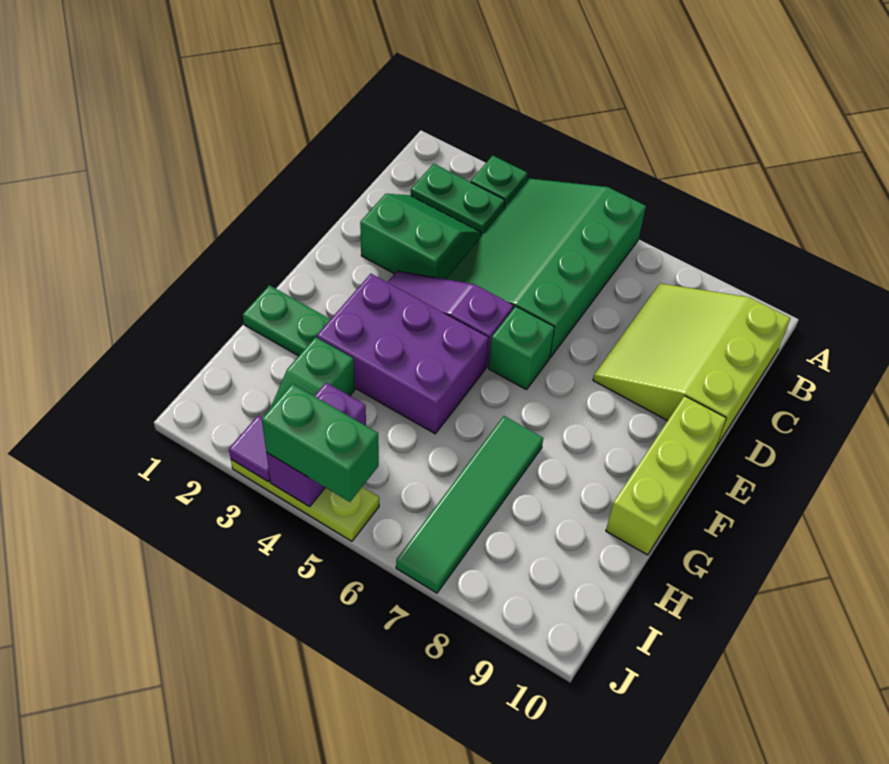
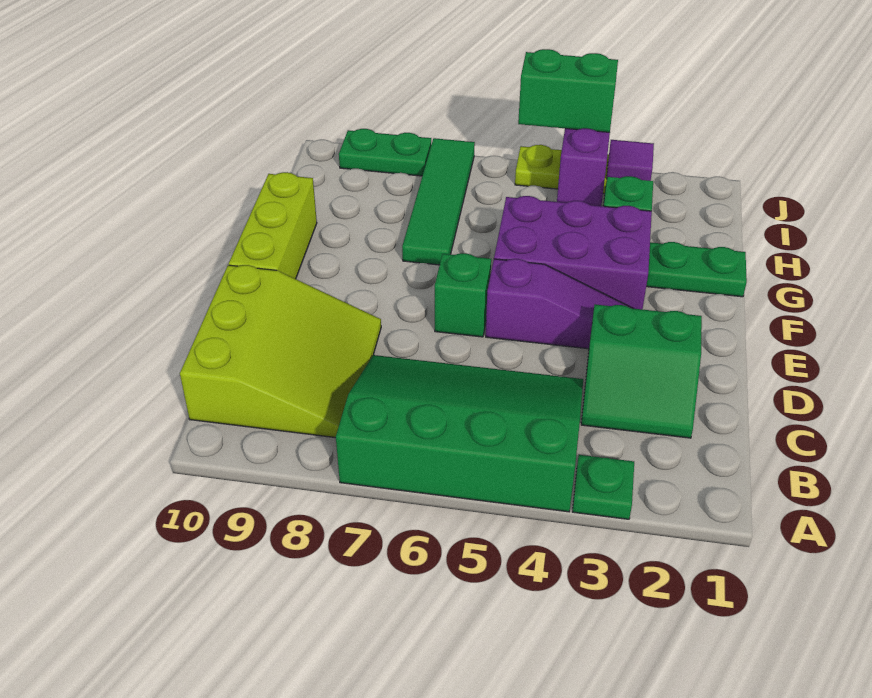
green slope A4:D6 level 1 top 6 -> green slope A4:C7 level 1 top A
green plate B2:B3 level 1 -> green plate J8:J9 level 1

